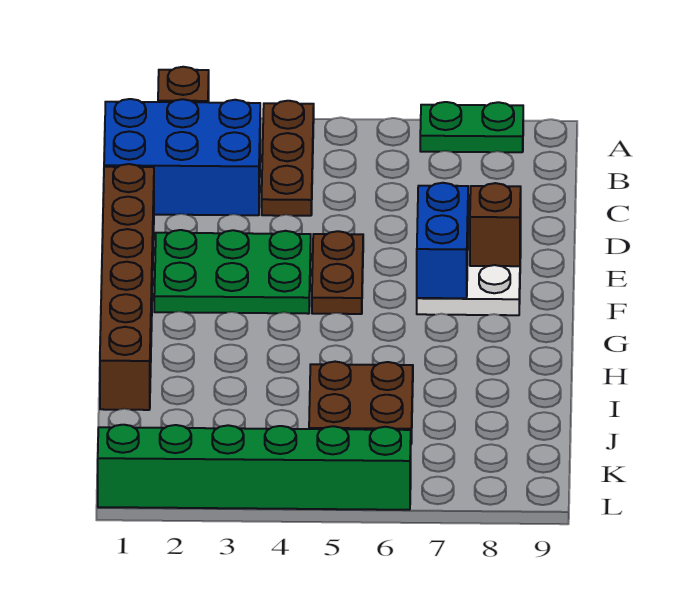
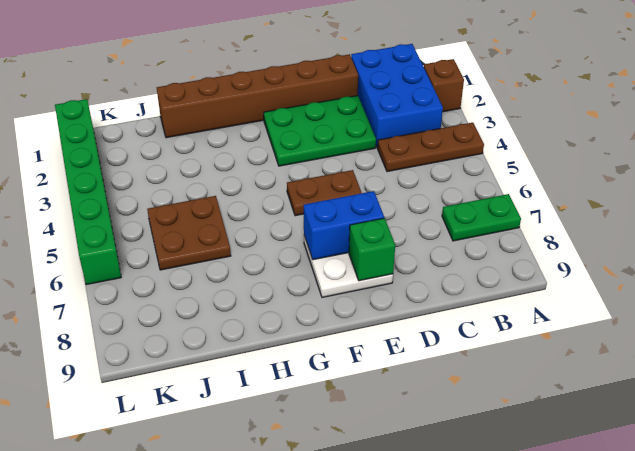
green plate A7:A8 level 1 -> green plate A7:B7 level 1
green plate E2:F4 level 1 -> green plate D2:F3 level 1
brown brick E8 level 2 -> green brick E8 level 2

